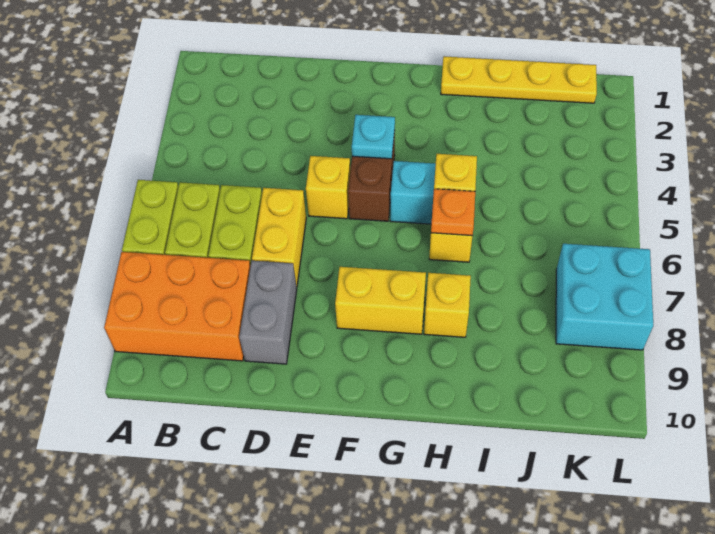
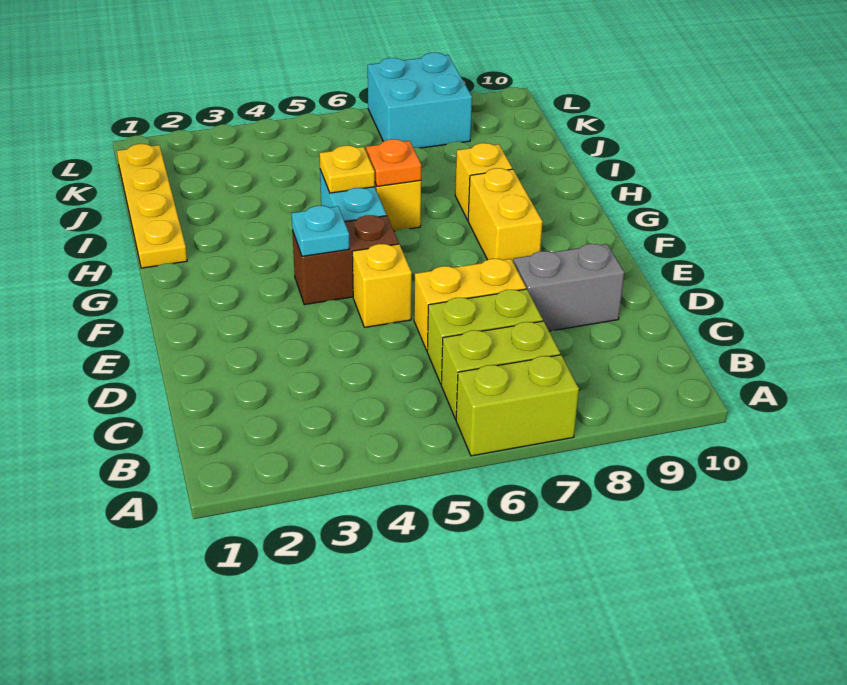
orange brick A8:C9 level 1 -> none

